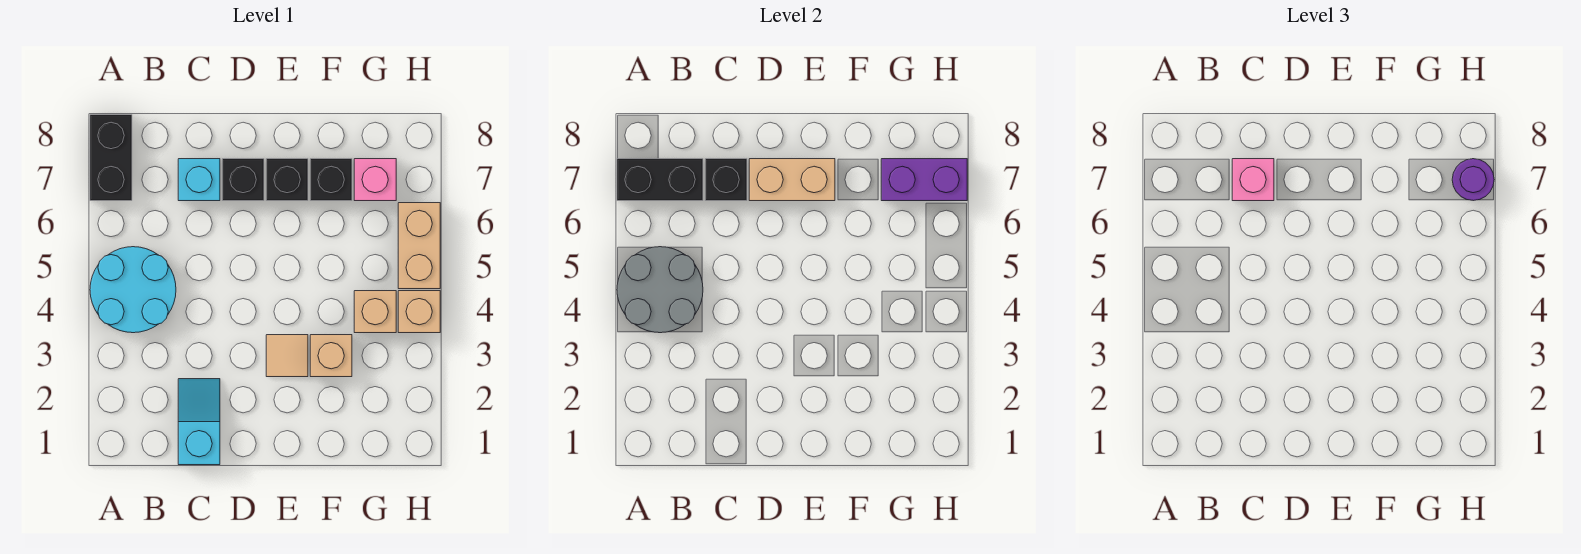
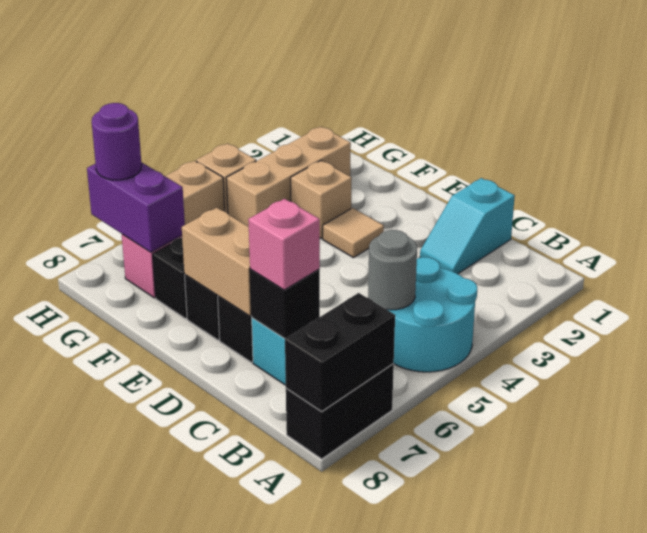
grey round brick A4:B5 level 2 -> grey round brick B5 level 2
black brick A7:B7 level 2 -> black brick A7:A8 level 2
tan brick G4 level 1 -> tan brick G2:G4 level 1

